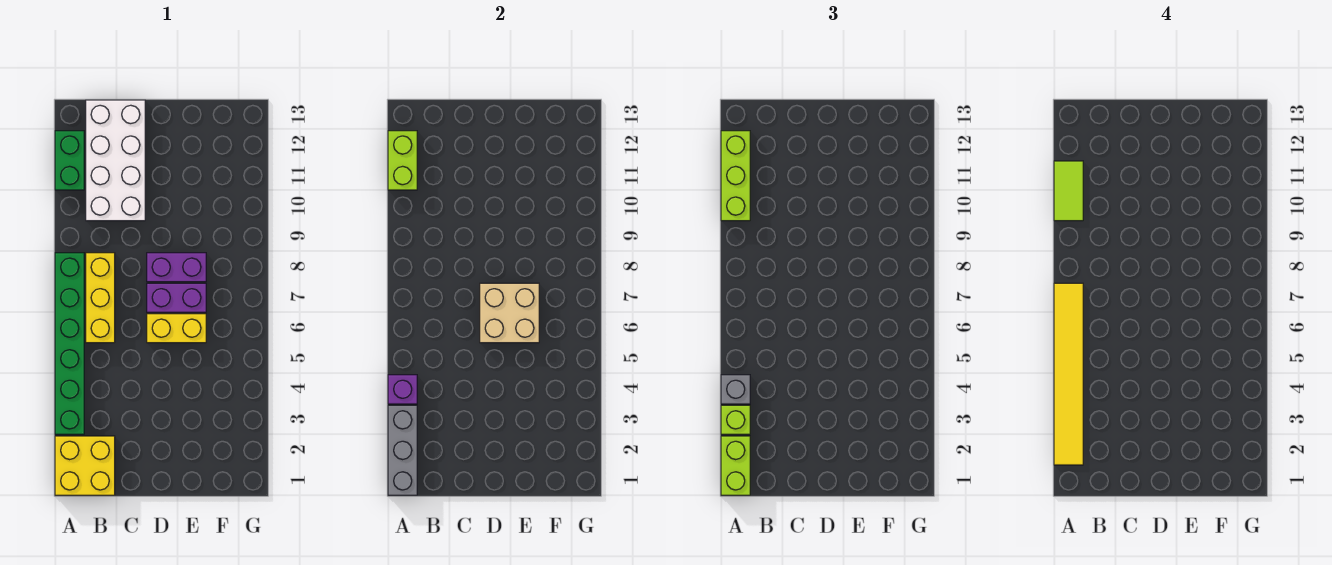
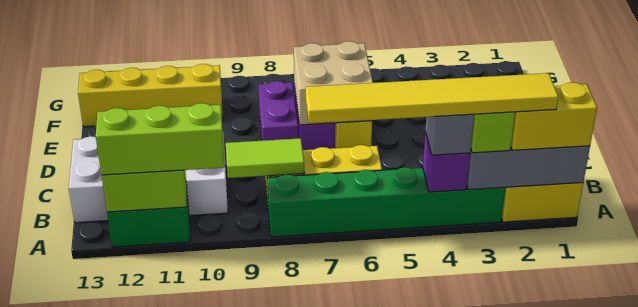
lime brick A1:A2 level 3 -> yellow brick A1:A2 level 3
lime tile A10:A11 level 4 -> lime tile B8:B9 level 2
none -> yellow brick F10:F13 level 1

